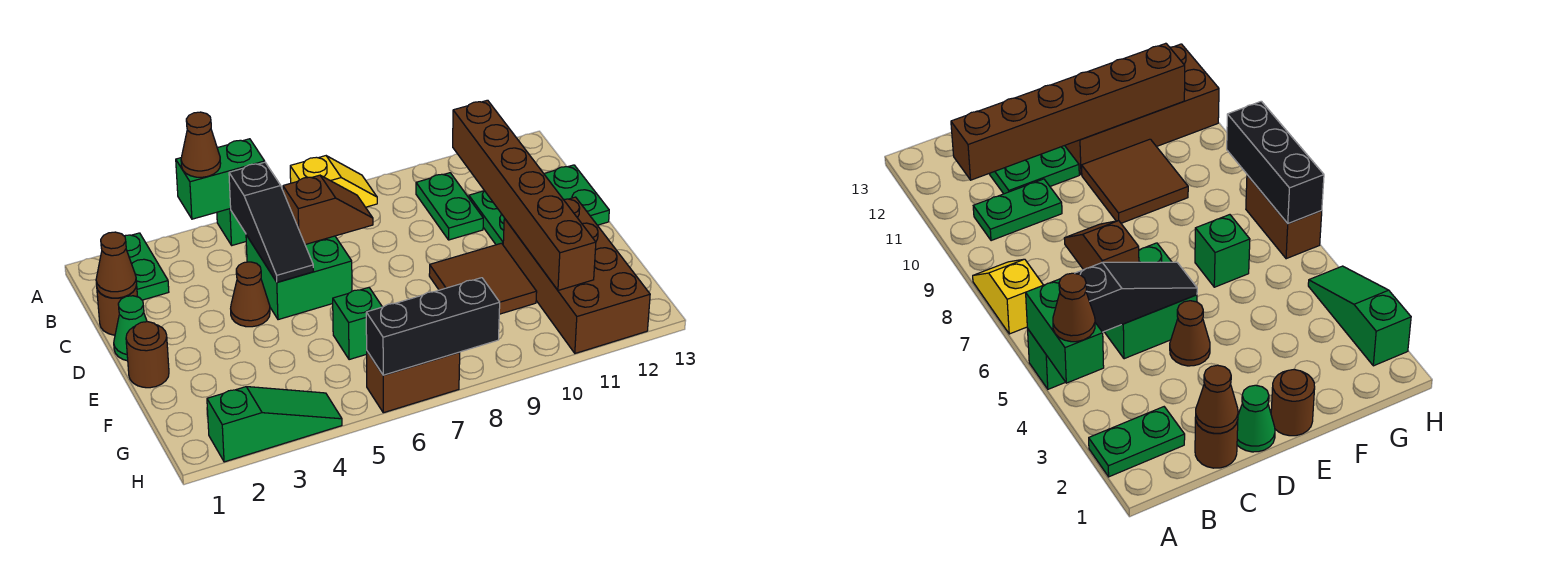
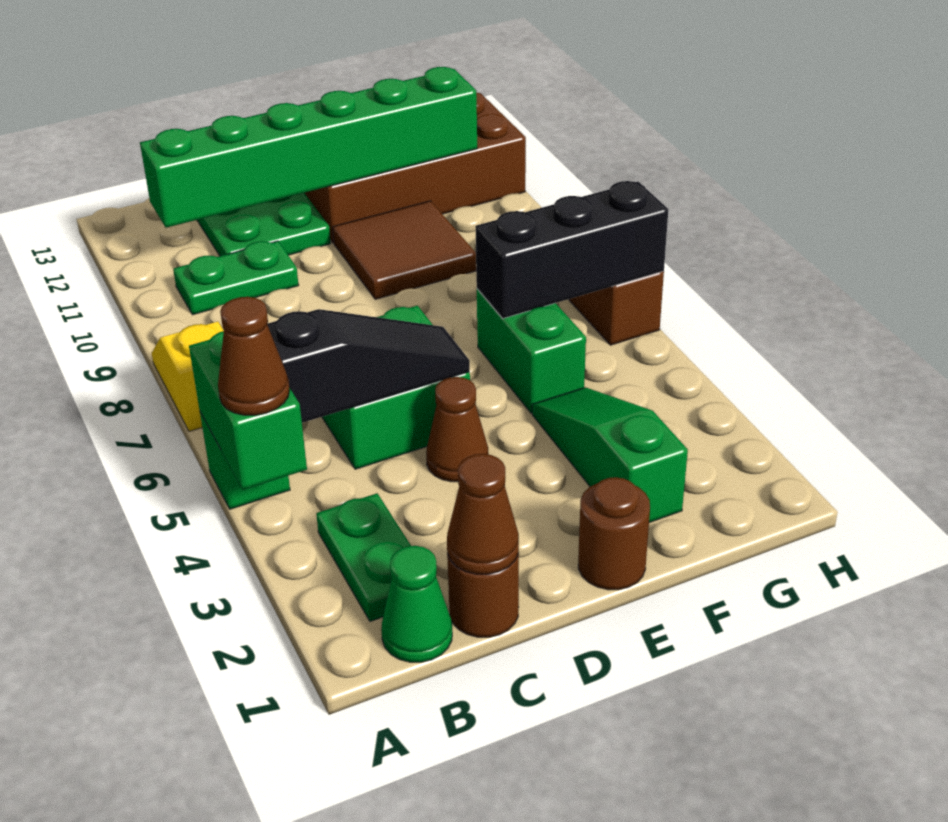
green plate A2:B2 level 1 -> green plate B2:B3 level 1
brown brick B11:G11 level 2 -> green brick B11:G11 level 2
brown slope C6:C7 level 2 top 6 -> none
green cone D1 level 1 -> green cone B1 level 1
green brick F6 level 1 -> green brick F5:F6 level 1
green slope H2:H4 level 1 top 2 -> green slope F2:F4 level 1 top 2
black brick H6:H8 level 2 -> black brick F6:H6 level 2

